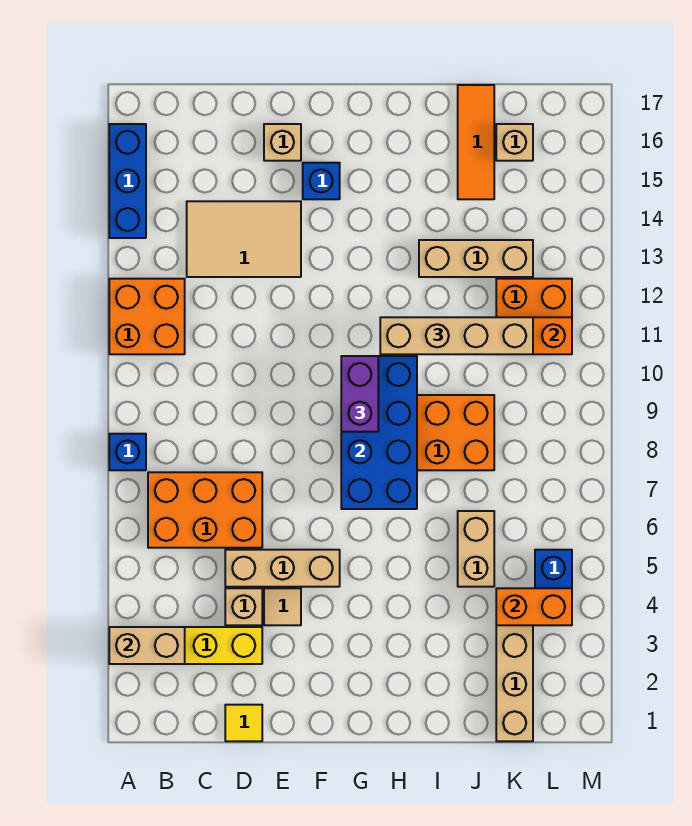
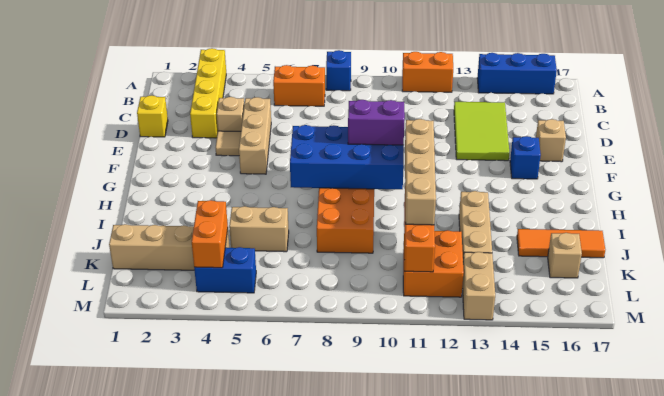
tan brick A3:B3 level 2 -> tan brick L13:M13 level 1
orange brick A11:B12 level 1 -> orange brick A11:A12 level 1
orange brick B6:D7 level 1 -> orange brick B6:B7 level 1
tan tile C13:E14 level 1 -> lime tile C13:E14 level 1
yellow tile D1 level 1 -> yellow brick D1 level 1

